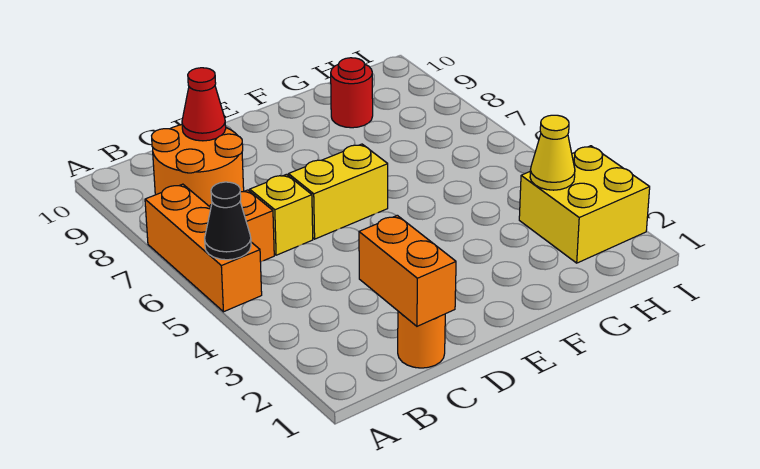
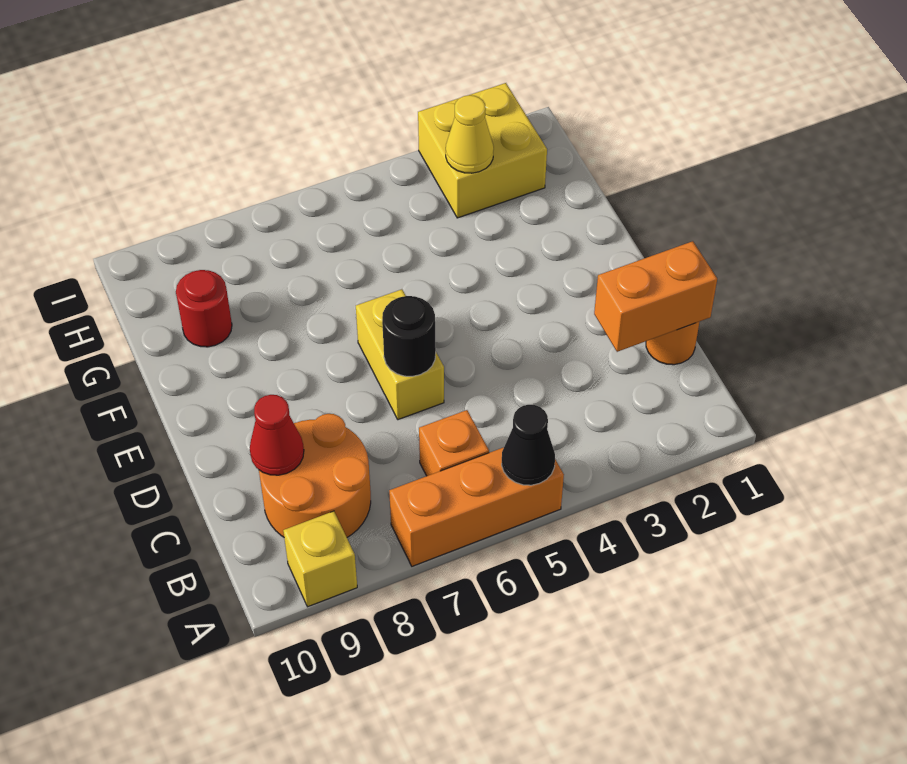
yellow brick C6 level 1 -> yellow brick A9 level 1
none -> black round brick D6 level 2

